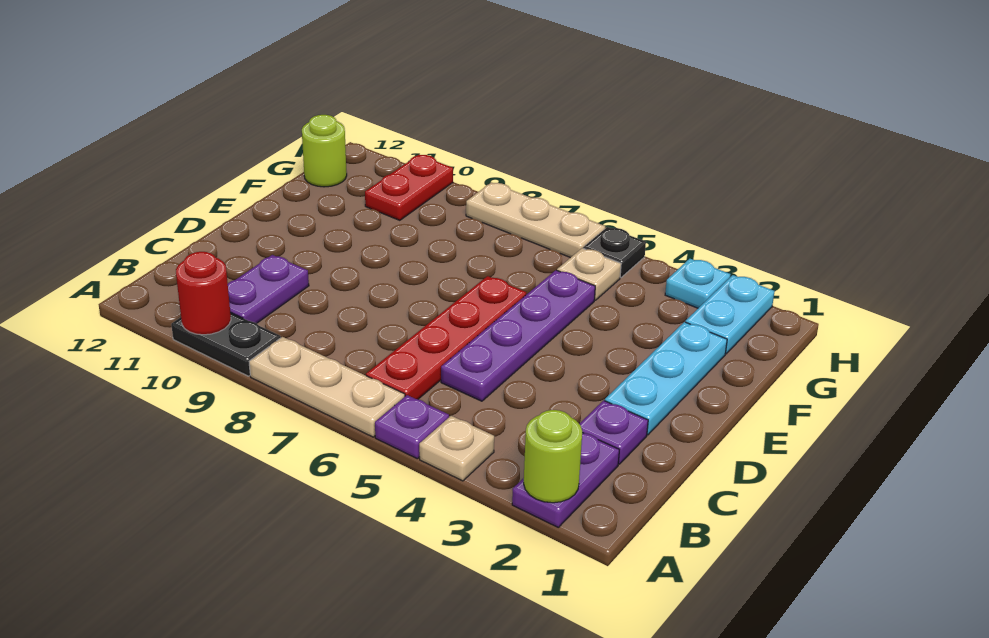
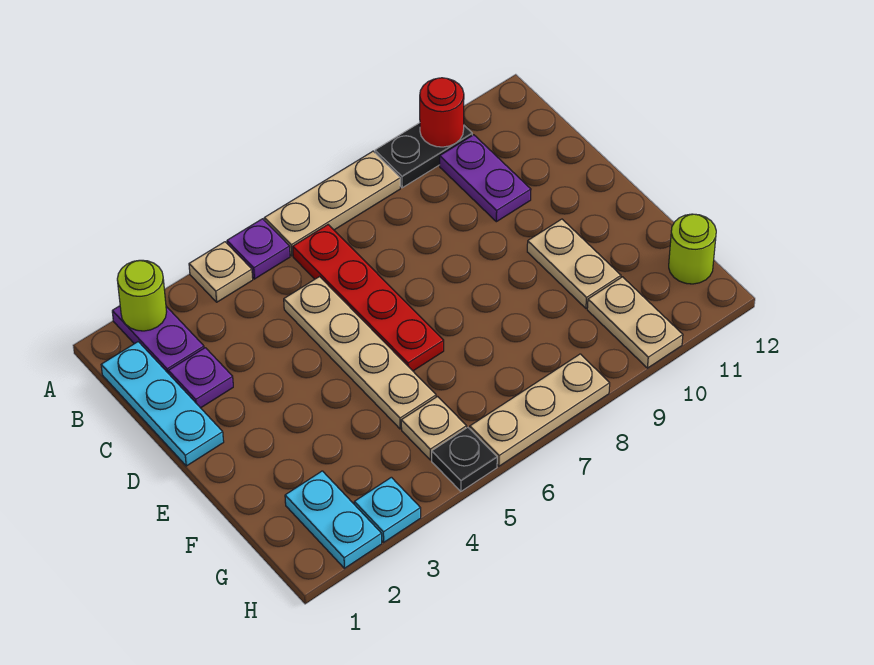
purple plate C5:F5 level 1 -> tan plate C5:F5 level 1
cyan plate D2:F2 level 1 -> cyan plate B1:D1 level 1
none -> tan plate E10:F10 level 1
red plate G10:H10 level 1 -> tan plate G10:H10 level 1

